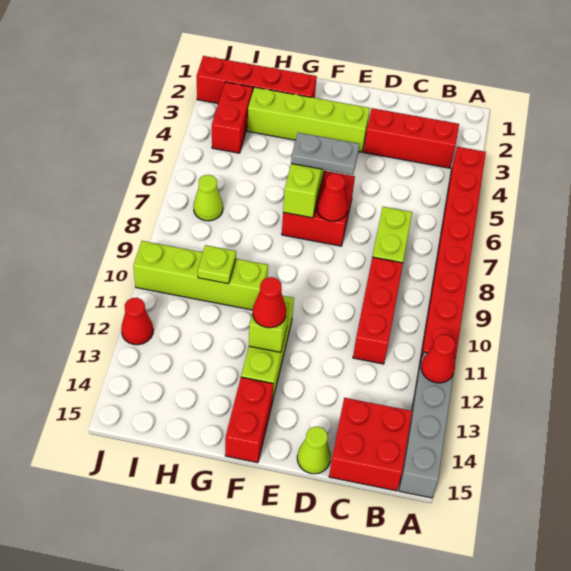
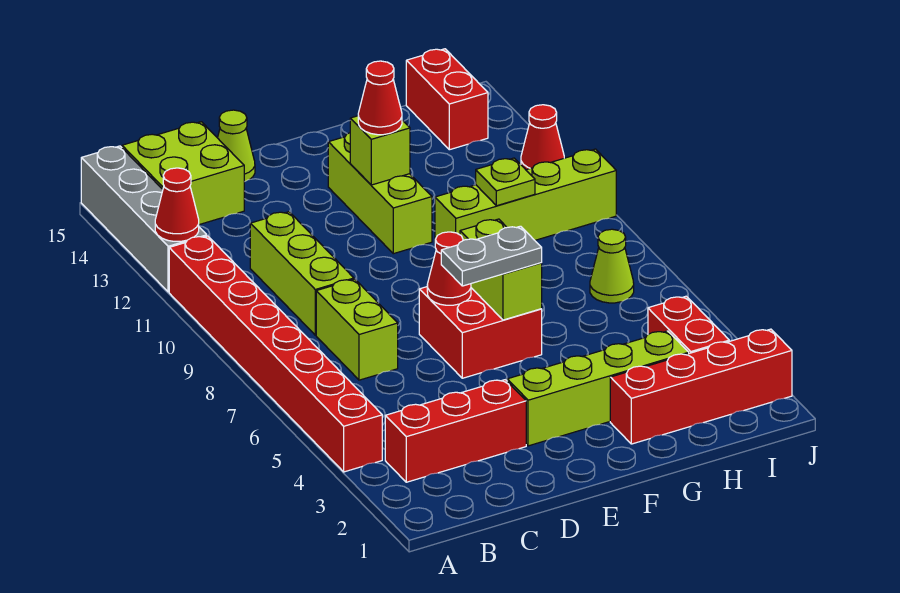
red brick B14:C15 level 1 -> lime brick B14:C15 level 1
red brick C9:C11 level 1 -> lime brick C9:C11 level 1
red brick F14:F15 level 1 -> red brick I14:I15 level 1

